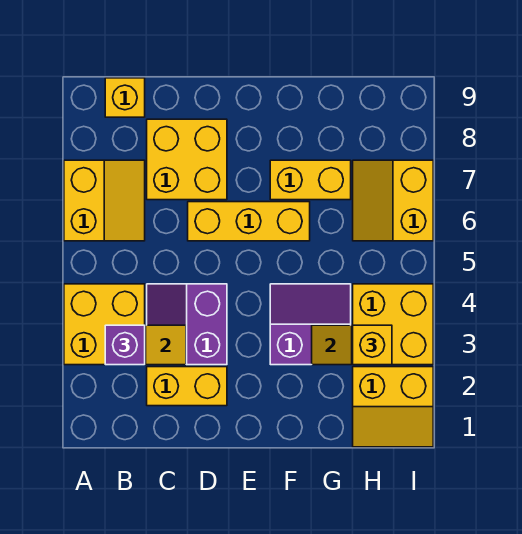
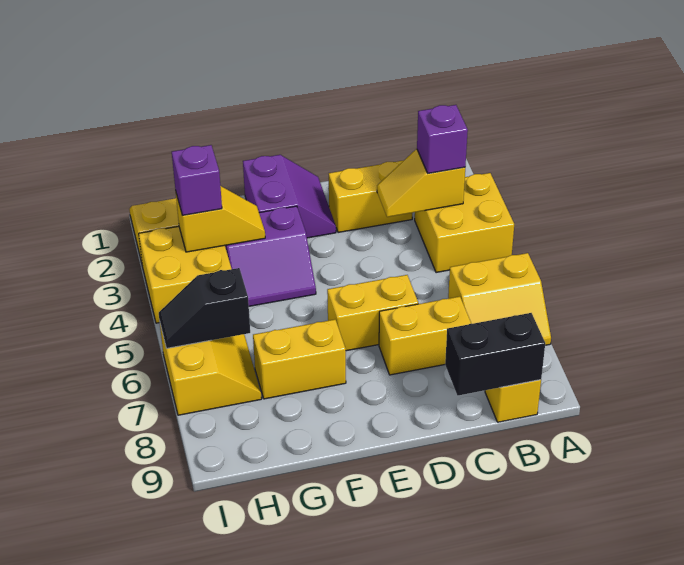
yellow slope A6:B7 level 1 top A -> yellow slope A6:B7 level 1 top 6
none -> black brick B9:C9 level 2
purple slope C3:D4 level 1 top D -> purple slope E1:F2 level 1 top F
yellow brick C7:D8 level 1 -> yellow brick C7:D7 level 1
yellow brick D6:F6 level 1 -> yellow brick D6:E6 level 1
yellow brick H3 level 3 -> purple brick H3 level 3
none -> black slope H6:I6 level 2 top H

